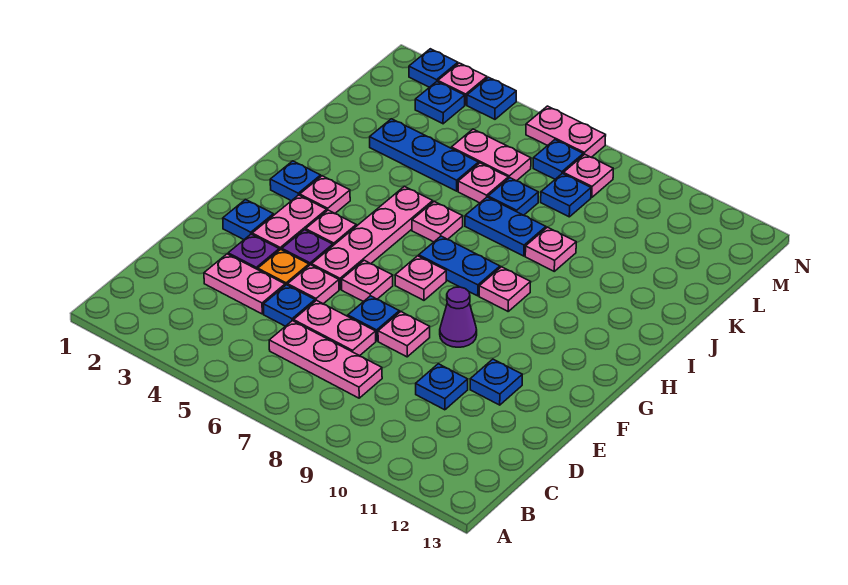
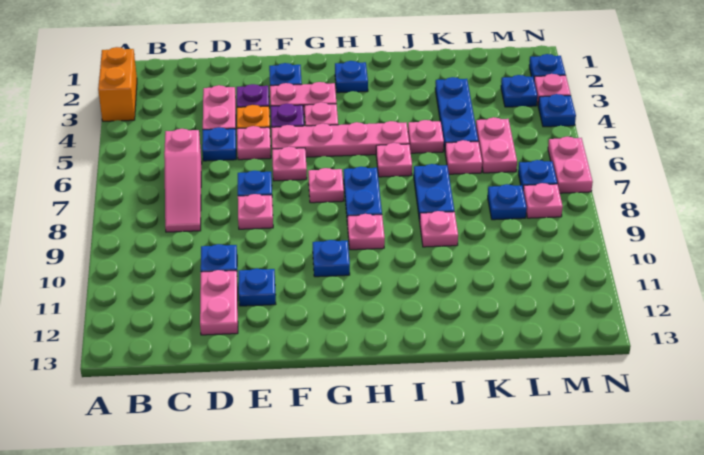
none -> orange brick A2:A3 level 1
pink plate C6:C8 level 1 -> pink slope C6:C8 level 1 top 6
pink plate D6:D7 level 1 -> pink plate D11:D12 level 1
purple cone F9 level 1 -> none
pink plate H3 level 1 -> pink plate J5 level 1
blue plate K7 level 1 -> blue plate G10 level 1

